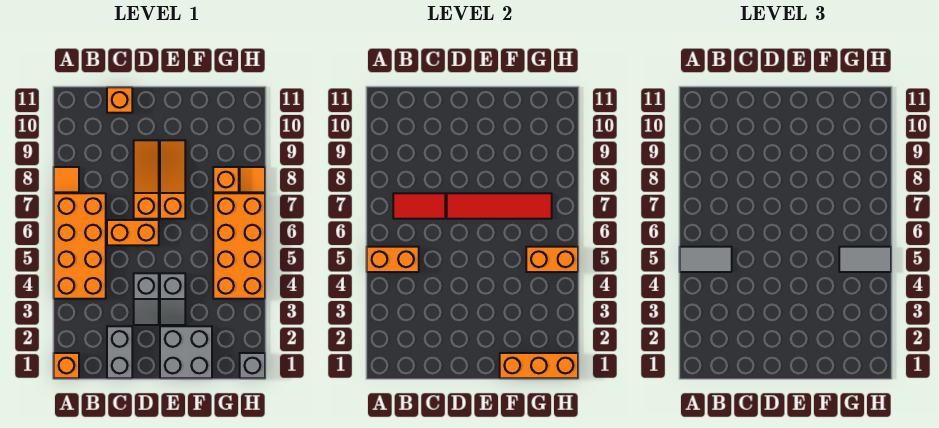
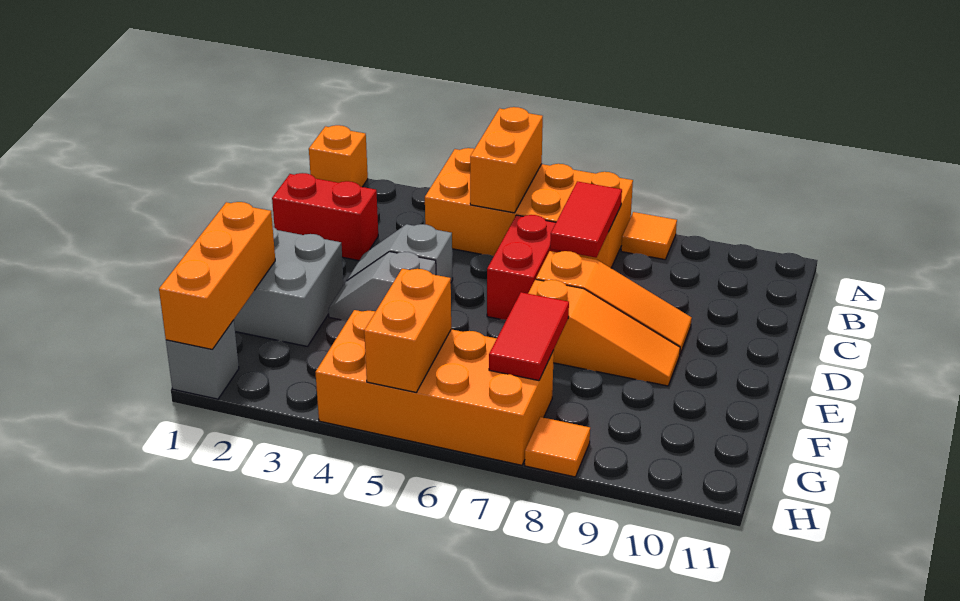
grey tile A5:B5 level 3 -> none
grey brick C1:C2 level 1 -> red brick C1:C2 level 1
orange brick C6:D6 level 1 -> red brick C6:D6 level 1
orange brick C11 level 1 -> none
red tile D7:G7 level 2 -> red tile F7:G7 level 2
grey tile G5:H5 level 3 -> none
orange brick G8 level 1 -> none

